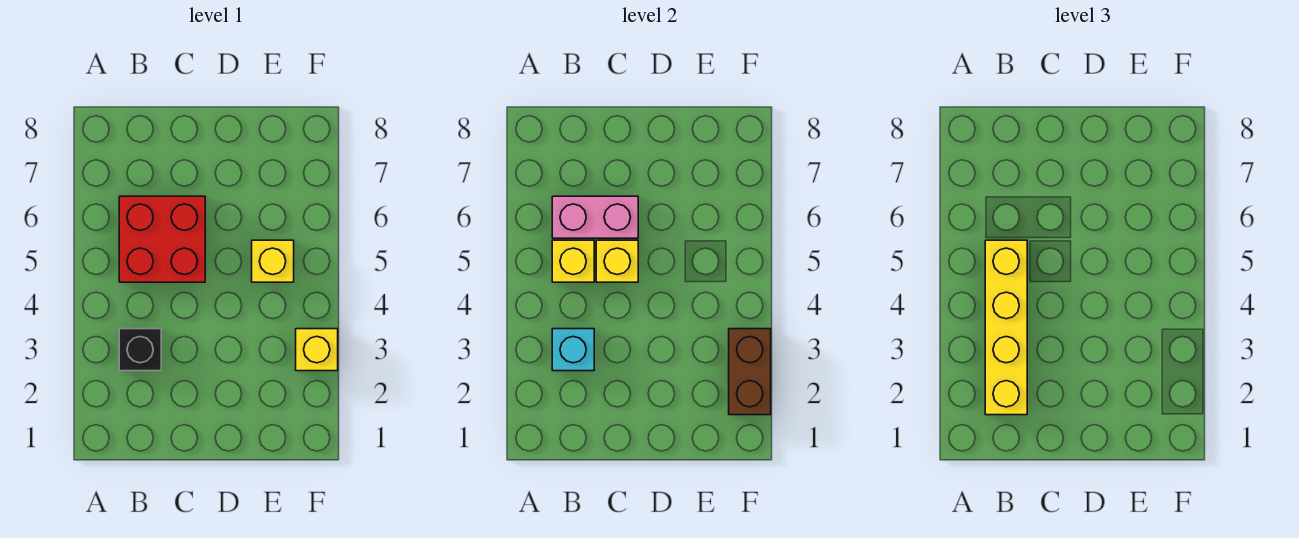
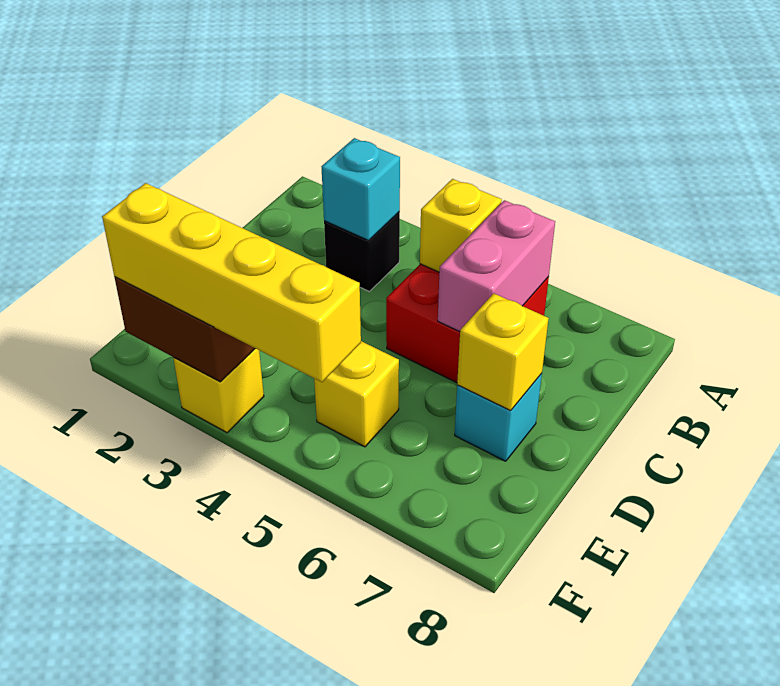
yellow brick B2:B5 level 3 -> yellow brick F2:F5 level 3
yellow brick C5 level 2 -> yellow brick D7 level 2
none -> cyan brick D7 level 1

